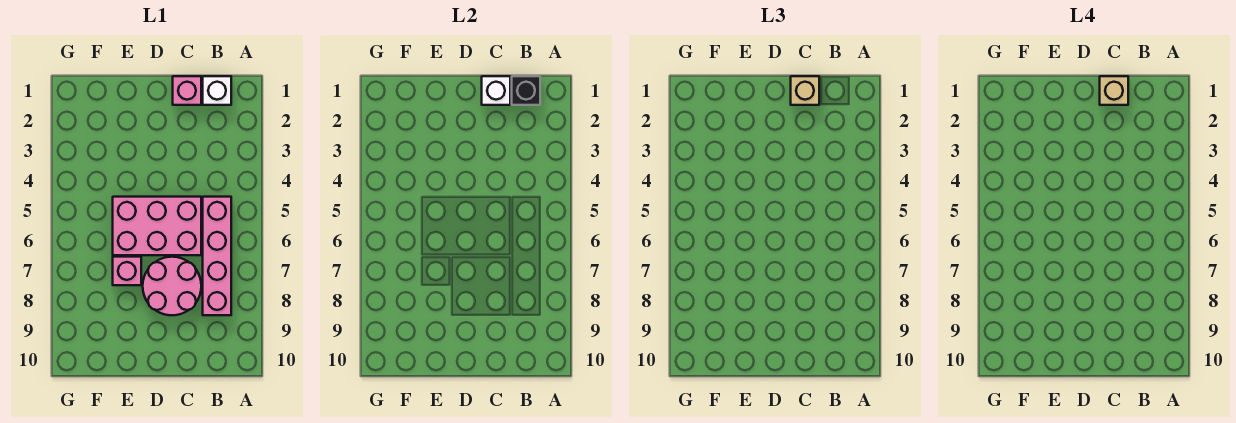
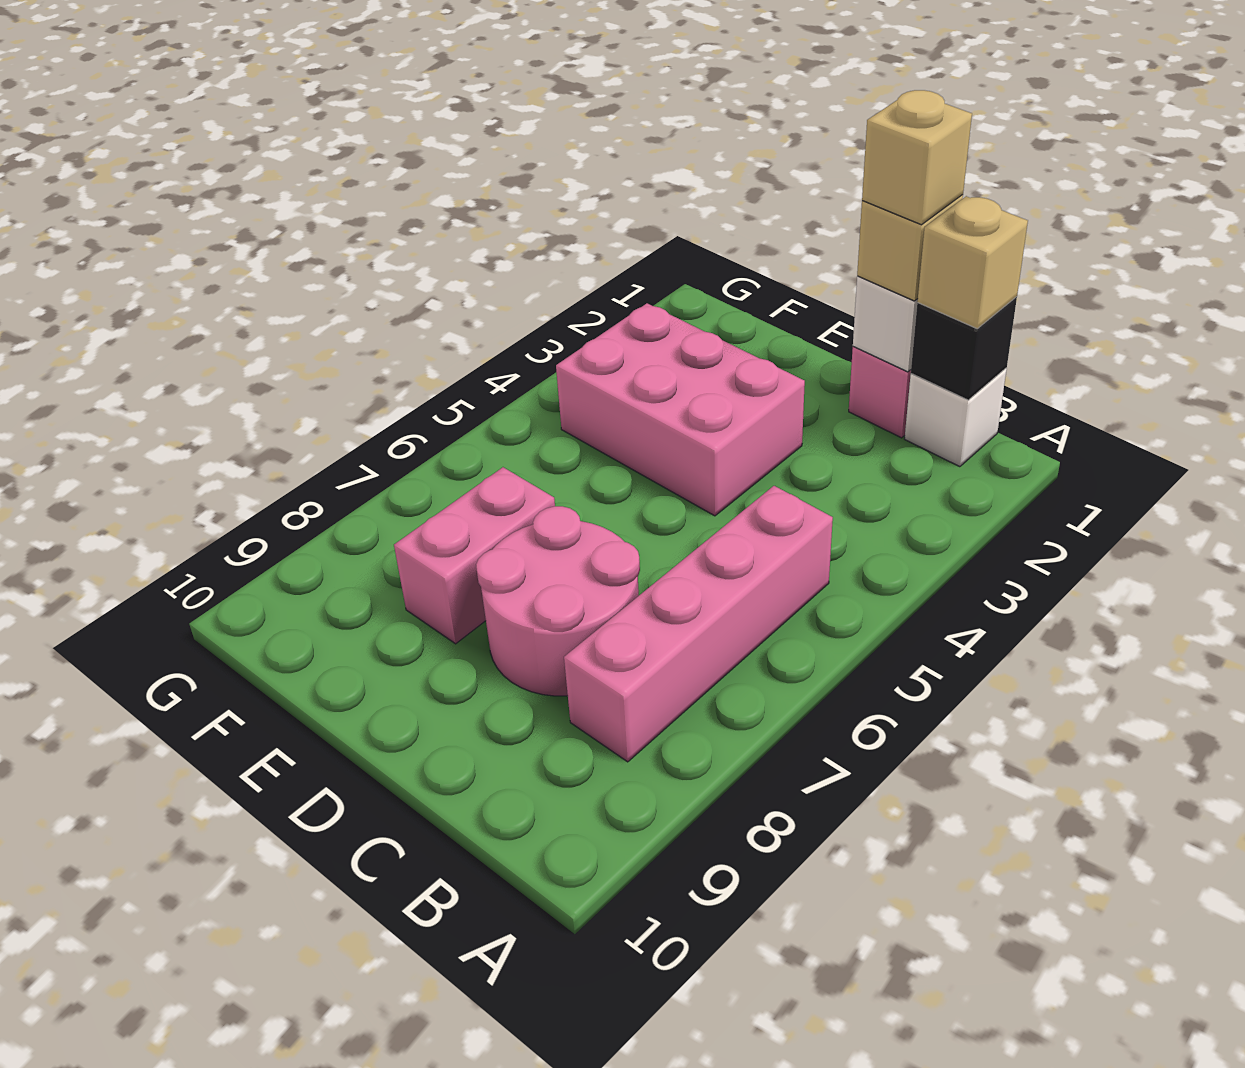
none -> tan brick B1 level 3
pink brick C5:E6 level 1 -> pink brick D3:F4 level 1
pink brick E7 level 1 -> pink brick E7:E8 level 1

